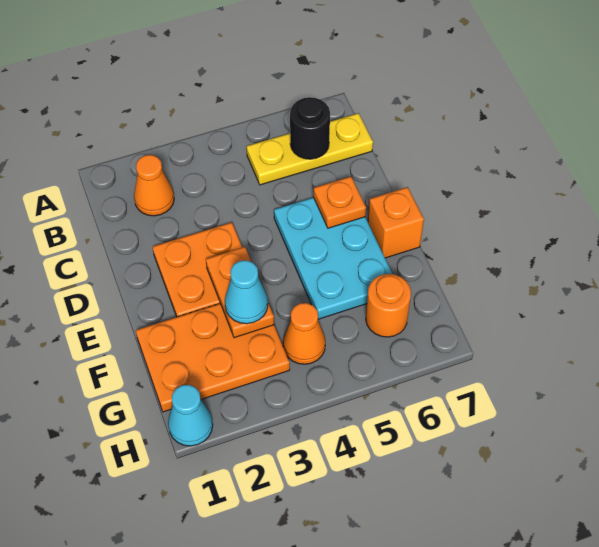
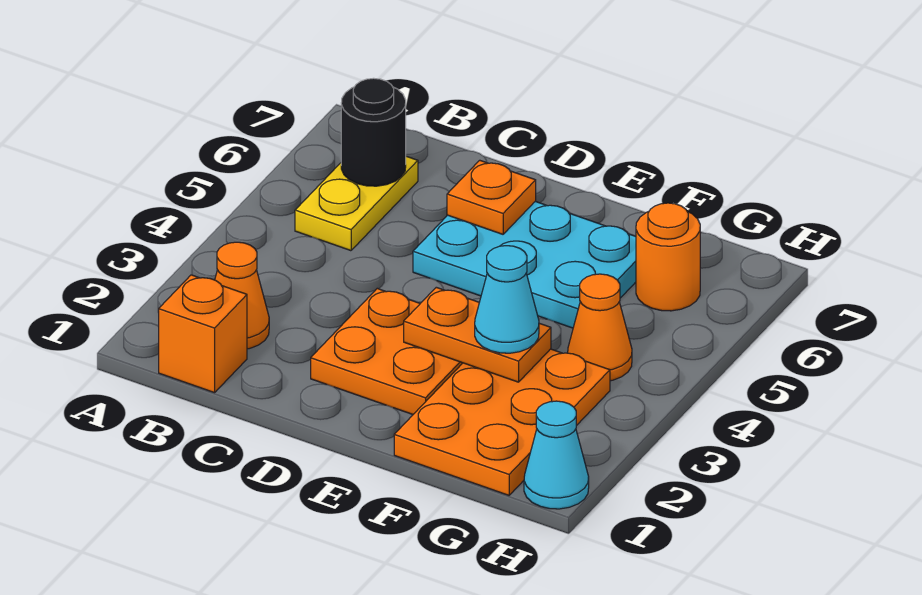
yellow plate B5:B7 level 1 -> yellow plate B5:B6 level 1
orange brick E7 level 1 -> orange brick B1 level 1

